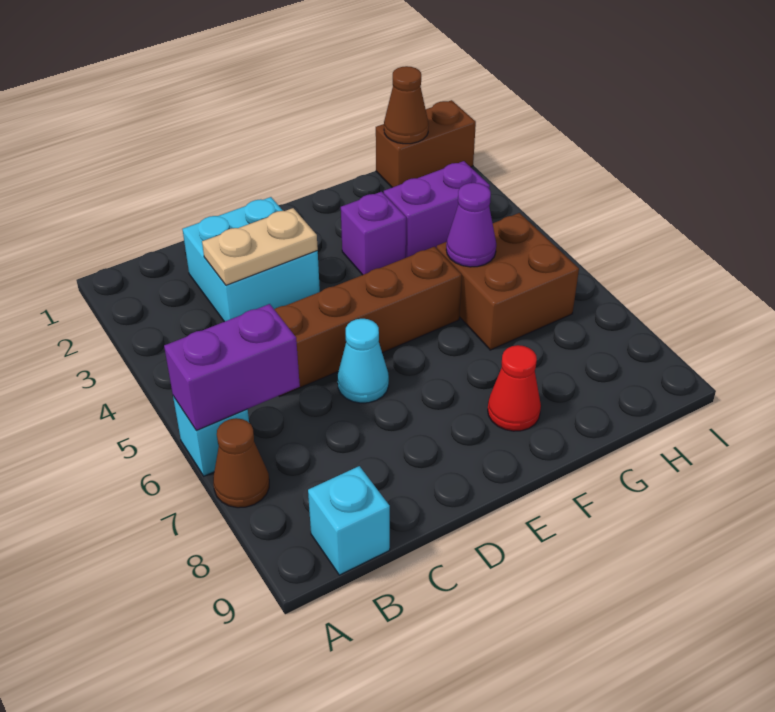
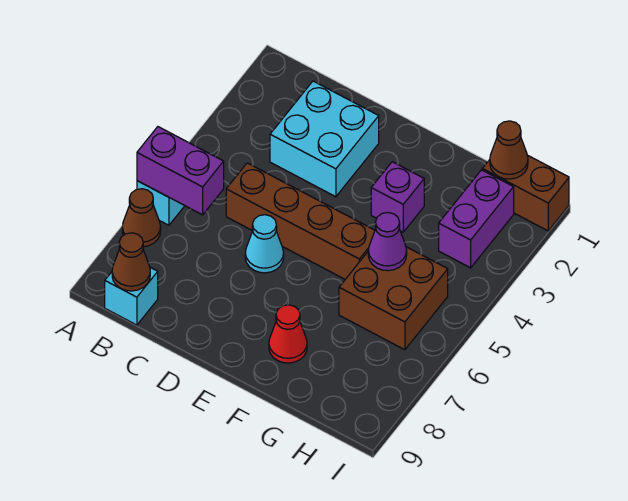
none -> brown cone B9 level 2
tan plate C3:D3 level 2 -> none
purple brick G3:H3 level 1 -> purple brick H2:H3 level 1

